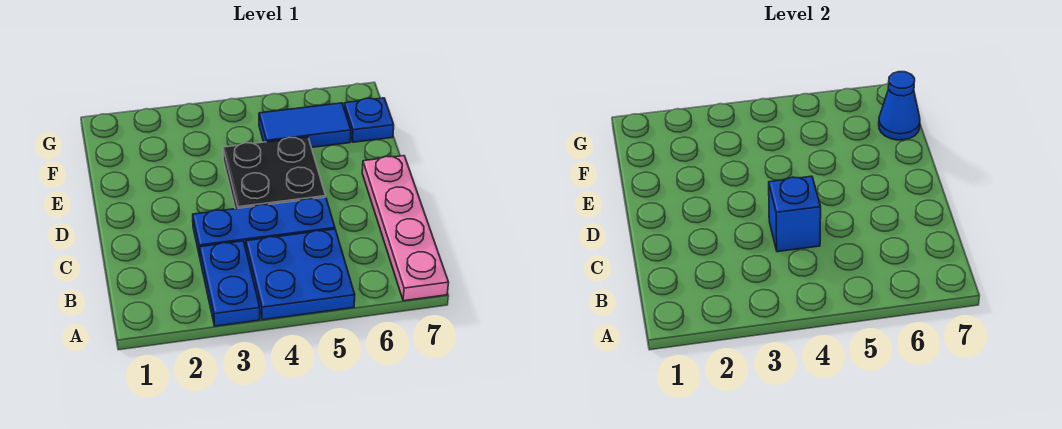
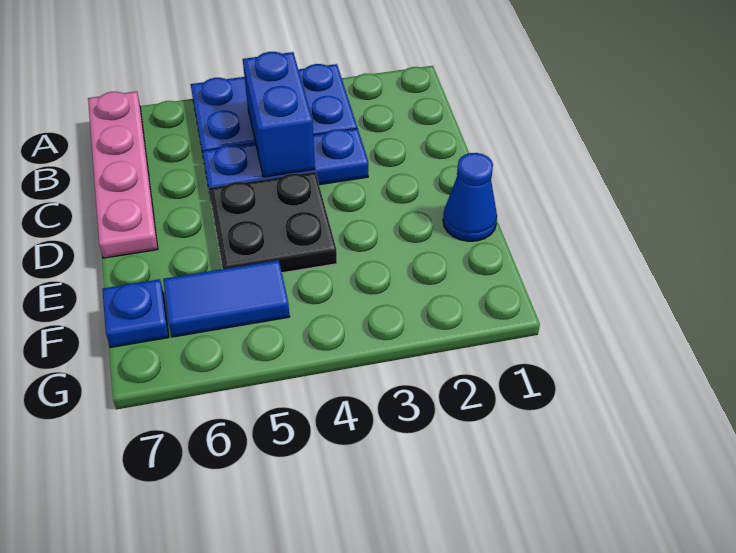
blue brick C4 level 2 -> blue brick B4:C4 level 2
blue cone F7 level 2 -> blue cone E1 level 1

